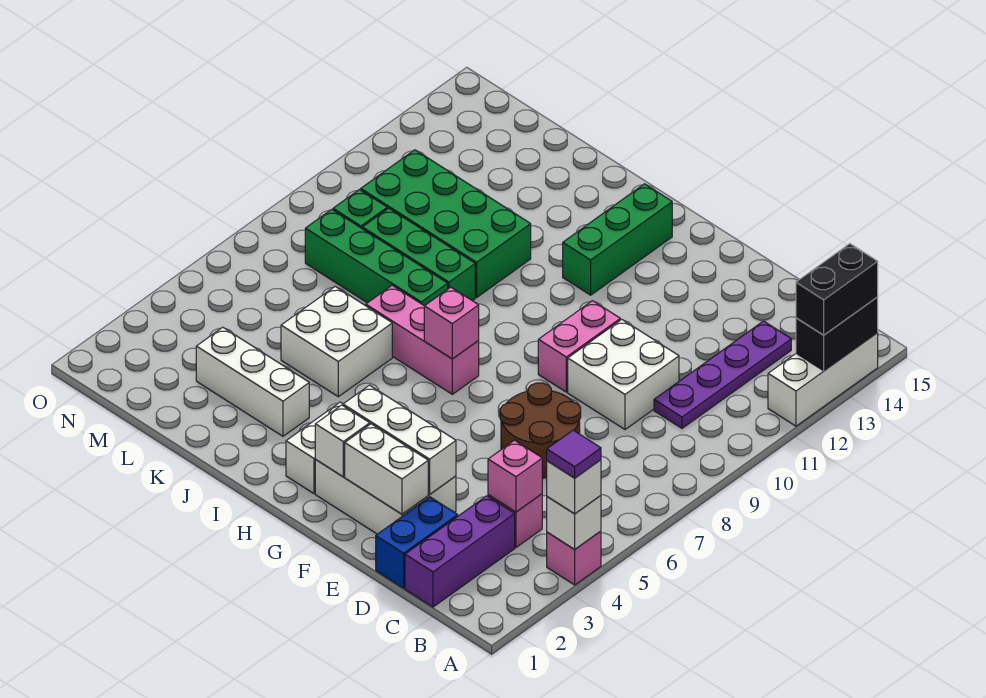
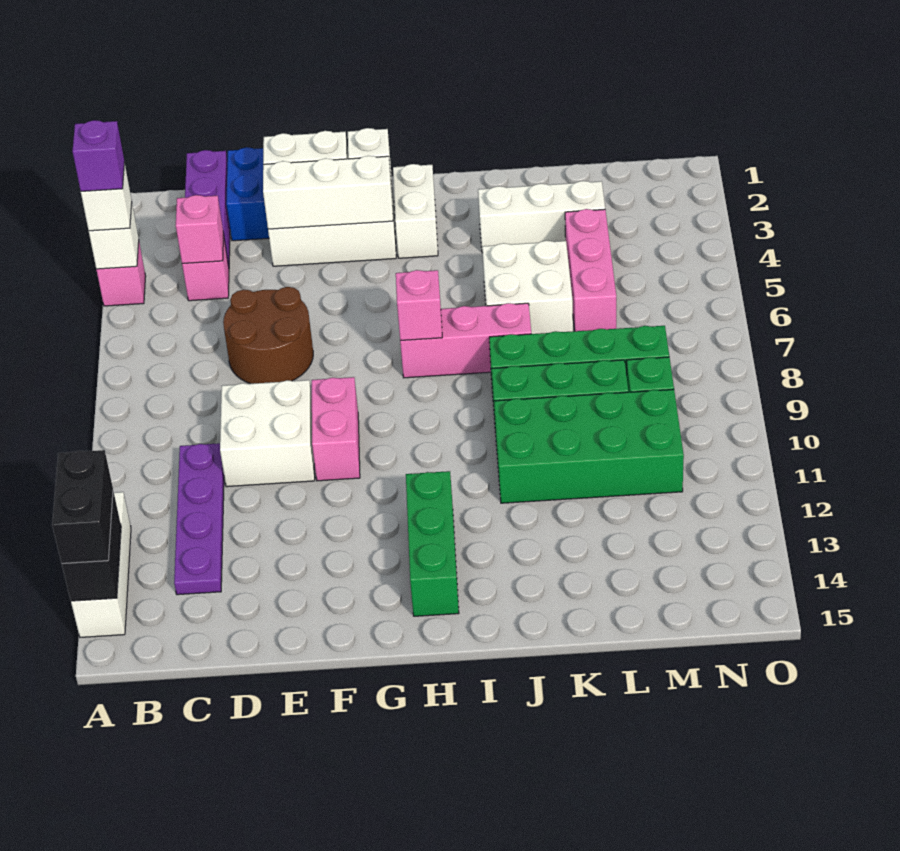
purple tile A4 level 4 -> purple brick A4 level 4
none -> pink brick L4:L6 level 1

